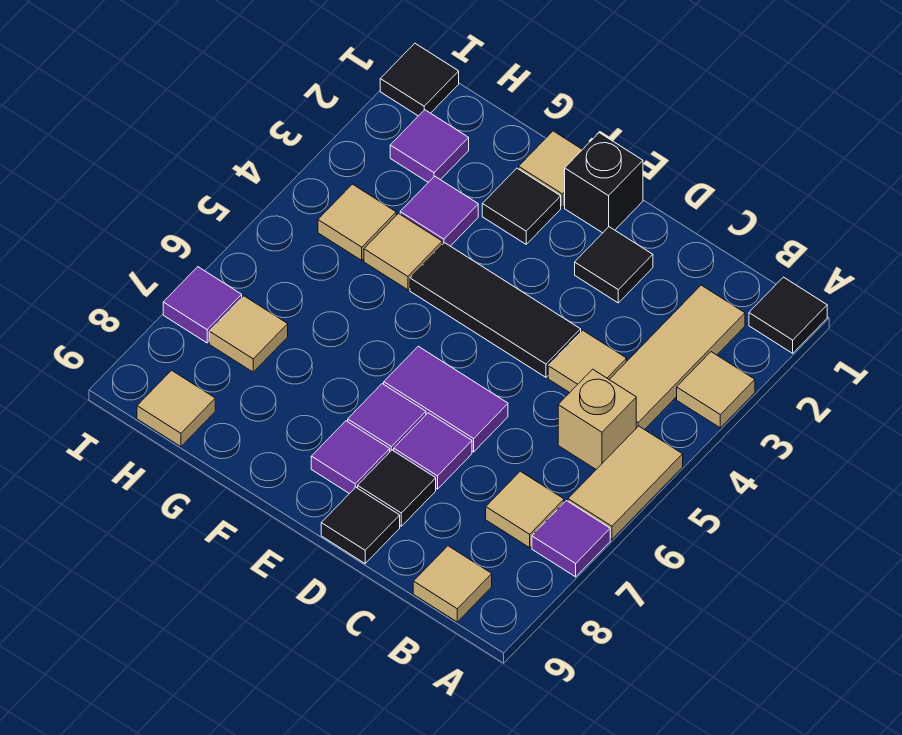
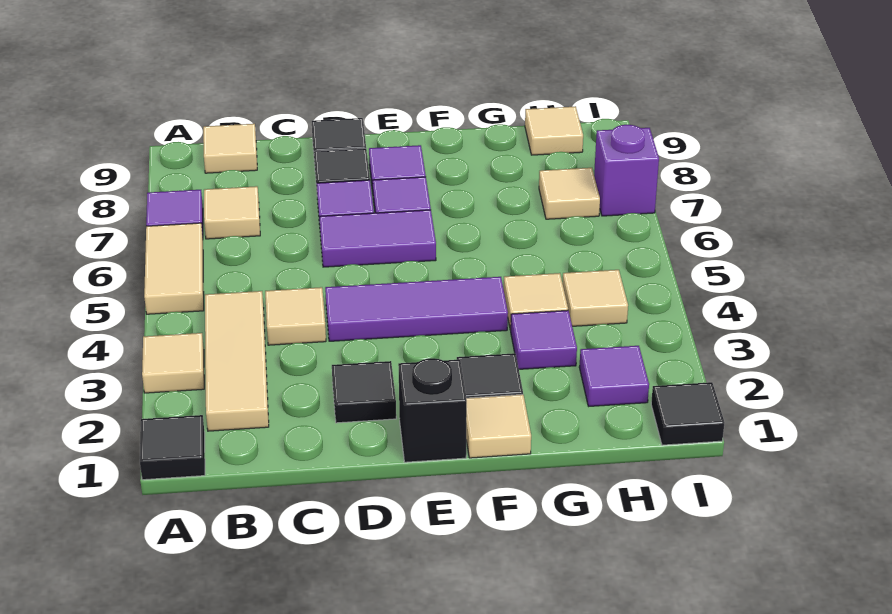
tan brick B5 level 1 -> none
black tile D4:F4 level 1 -> purple tile D4:F4 level 1
purple tile I7 level 1 -> purple brick I7 level 1

